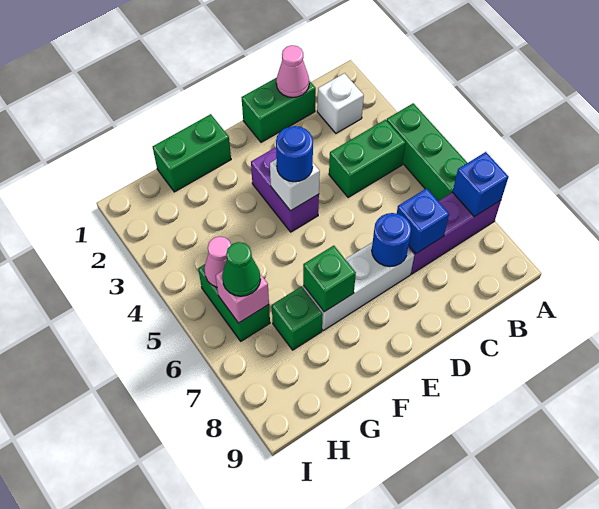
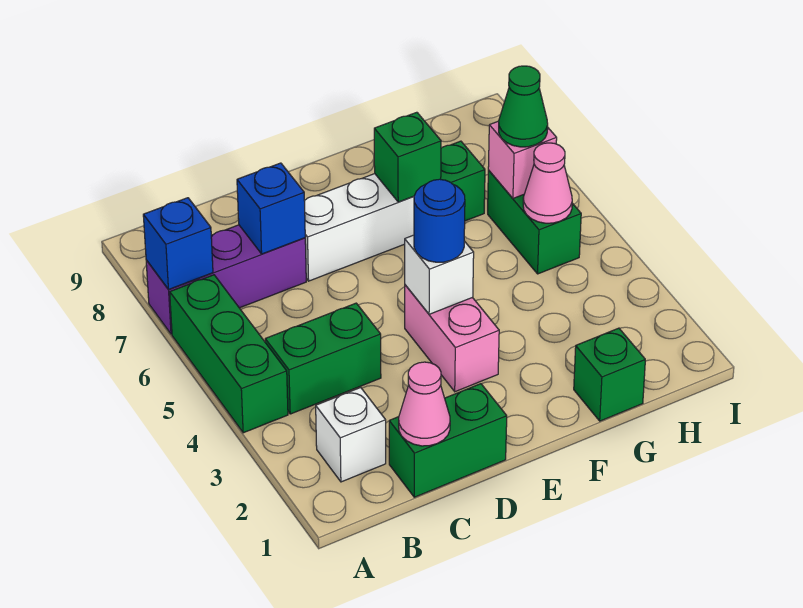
blue round brick D7 level 2 -> none
purple brick E3:E4 level 1 -> pink brick E3:E4 level 1
green brick F1:G1 level 1 -> green brick G1 level 1

